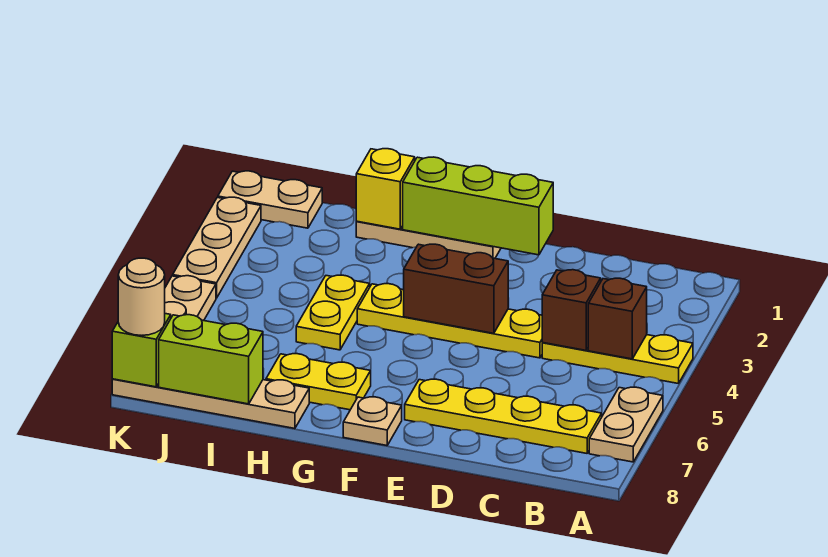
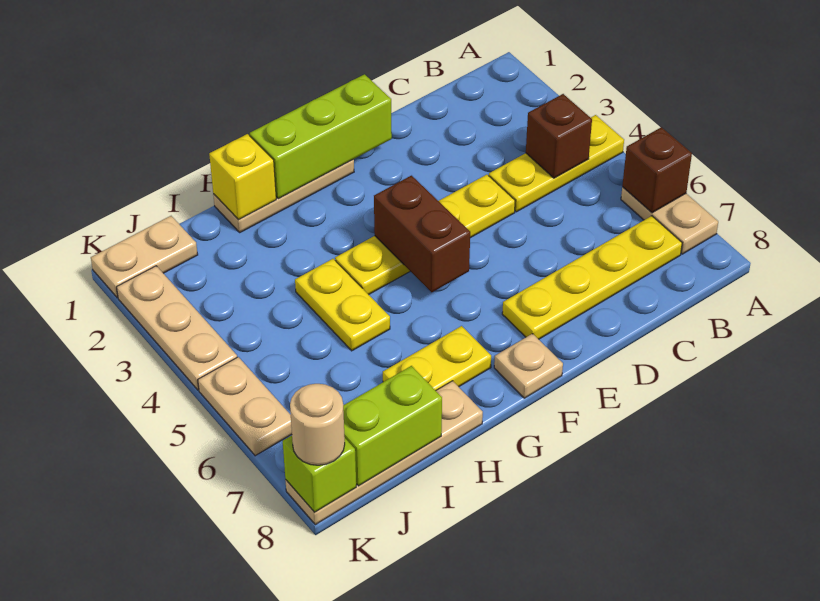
brown brick C4 level 2 -> brown brick A6 level 2
brown brick E4:F4 level 2 -> brown brick F4:F5 level 2

